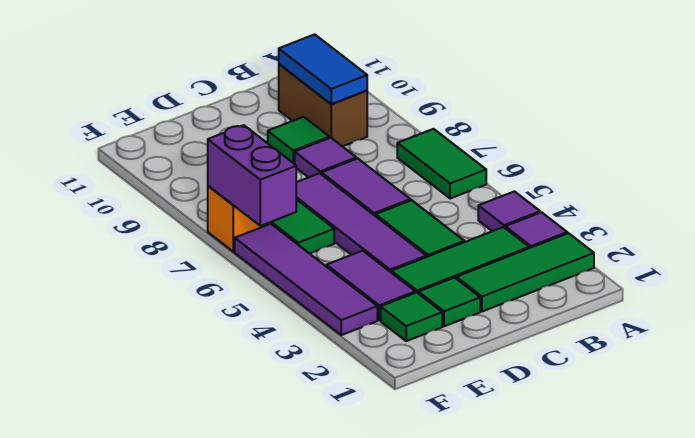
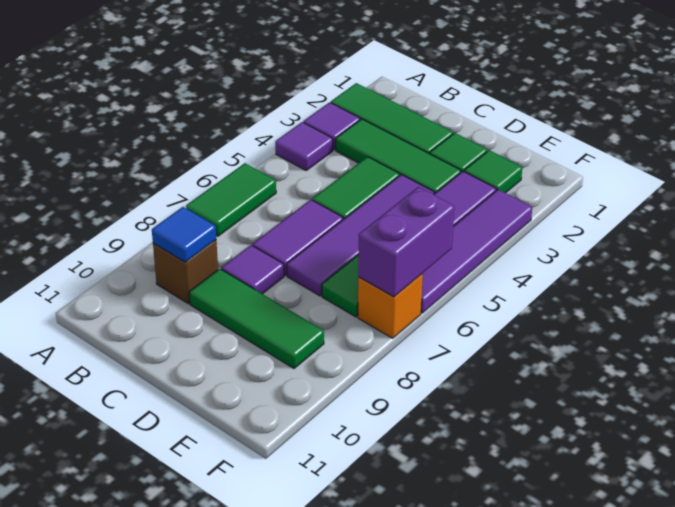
brown brick B9:B10 level 1 -> brown brick B9 level 1
blue tile B9:B10 level 2 -> blue tile B9 level 2
green tile C9 level 1 -> green tile C9:E9 level 1

